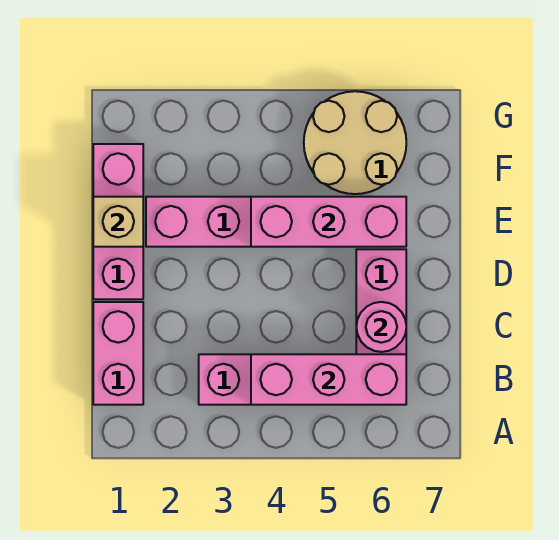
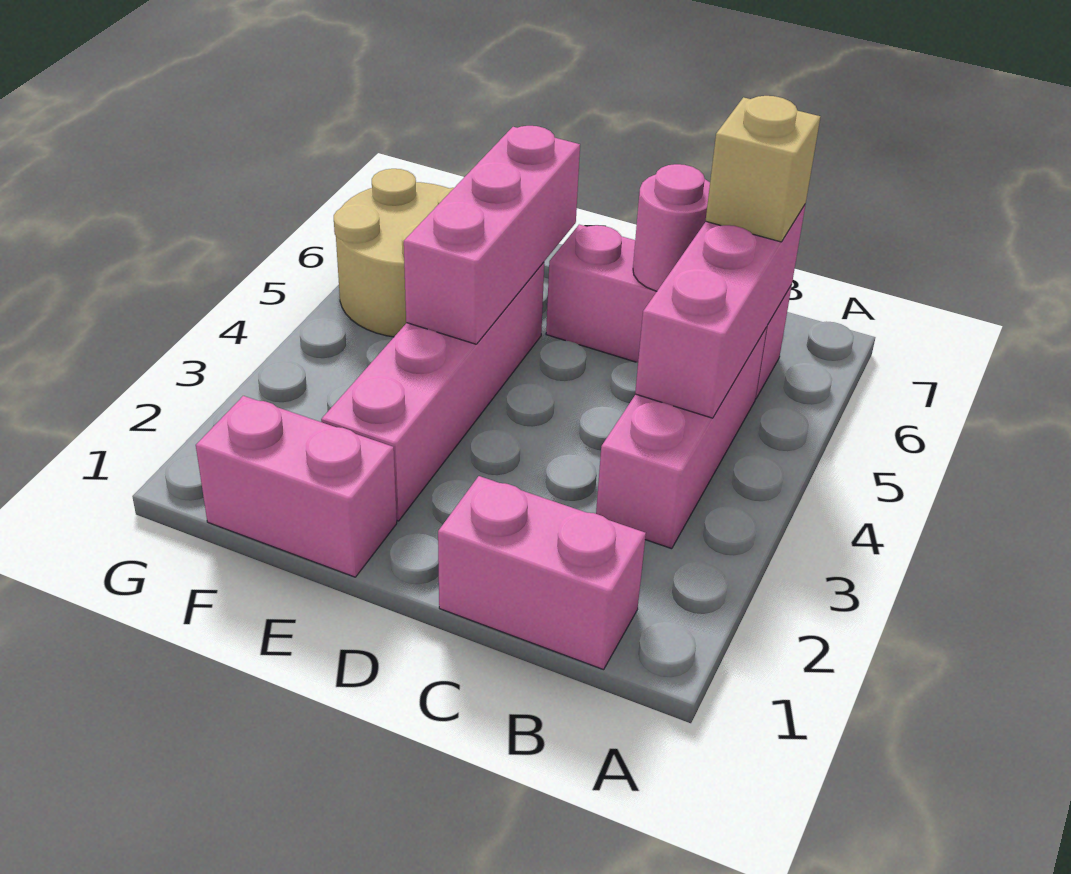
pink brick D1:F1 level 1 -> pink brick E1:F1 level 1
tan brick E1 level 2 -> tan brick B6 level 3

